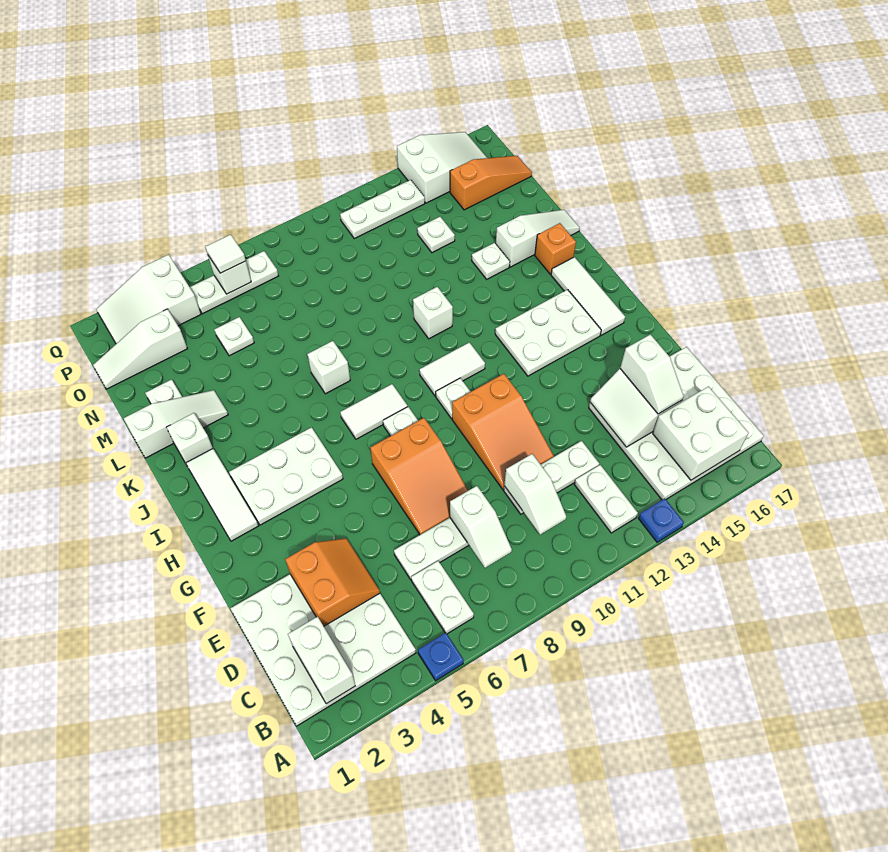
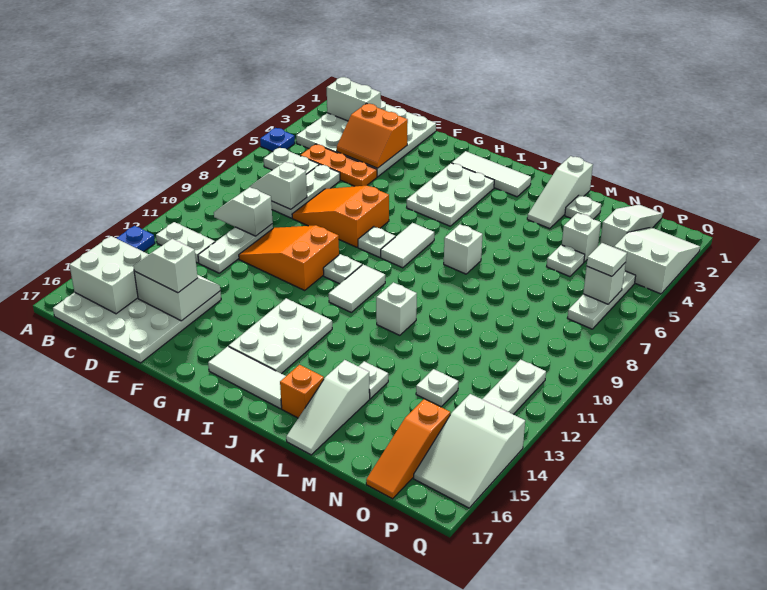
none -> orange plate C5:E5 level 1
white brick K2 level 1 -> white brick N4 level 1

